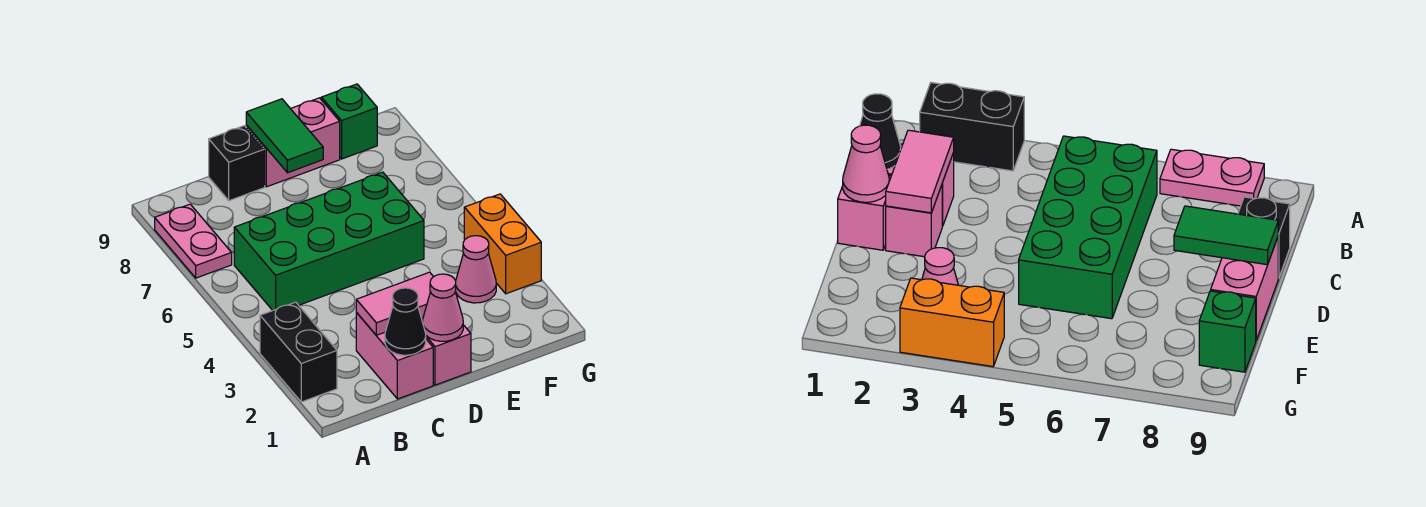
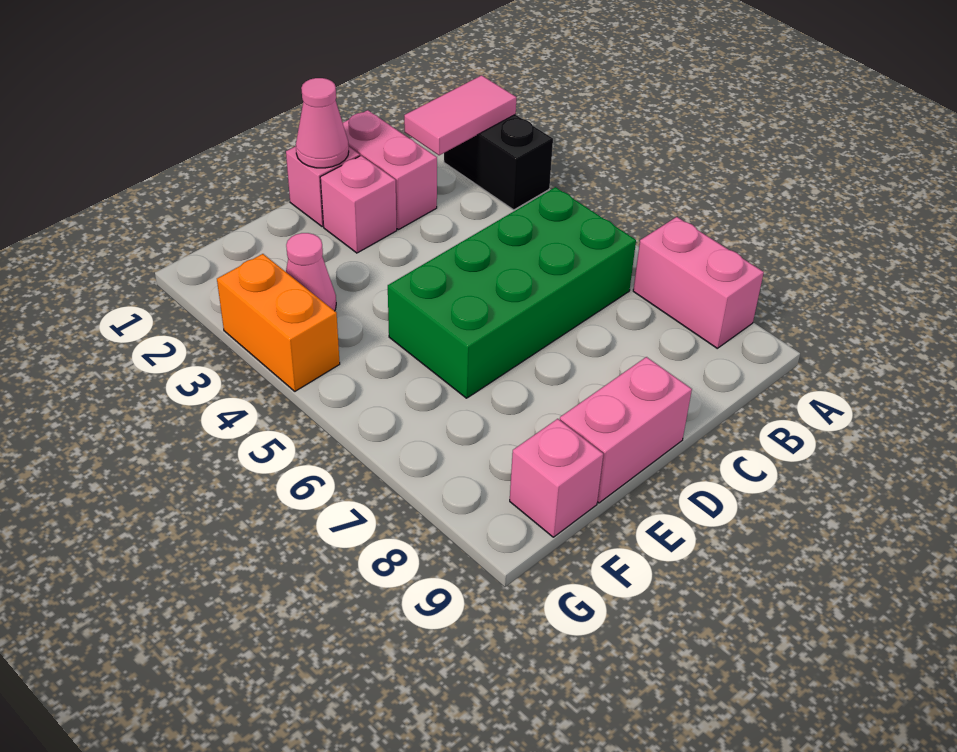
pink plate A7:A8 level 1 -> pink brick A7:A8 level 1
black cone C1 level 2 -> none
pink tile C2:D2 level 2 -> pink tile A2:B2 level 2
black brick C9 level 1 -> none
green tile D8:D9 level 2 -> none
green brick F9 level 1 -> pink brick F9 level 1

